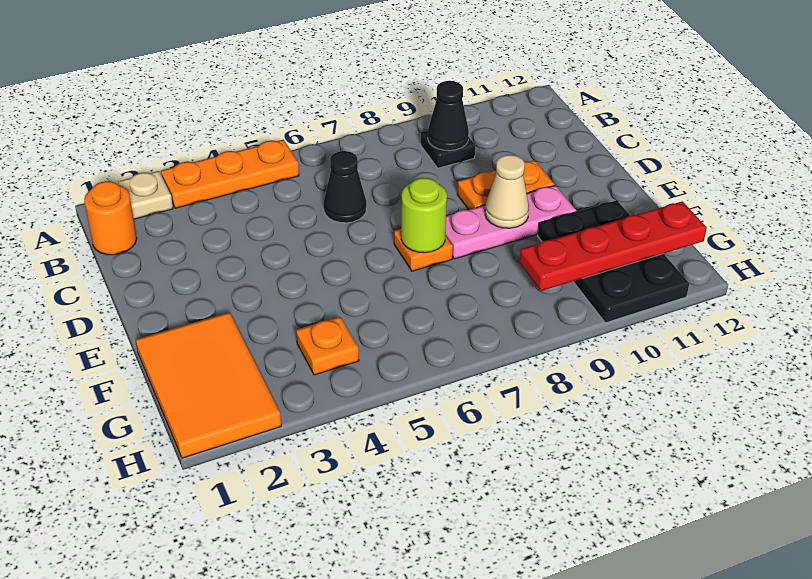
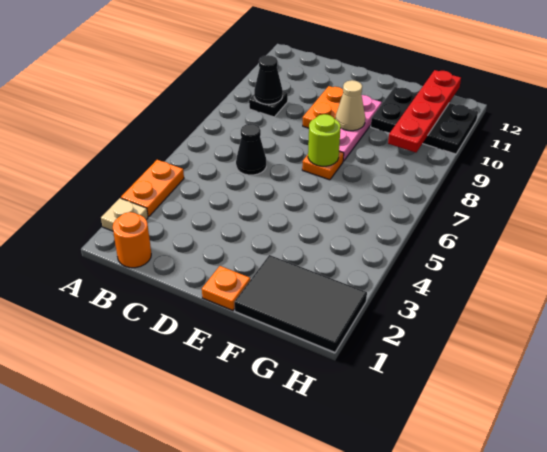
orange plate A3:A5 level 1 -> orange plate A3:A4 level 1
orange tile F1:H2 level 1 -> black tile F1:H2 level 1
orange plate G4 level 1 -> orange plate E1 level 1

